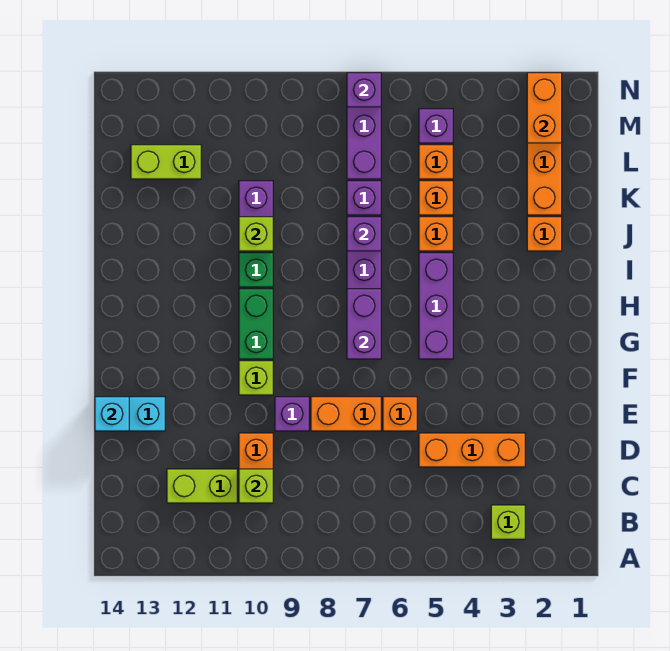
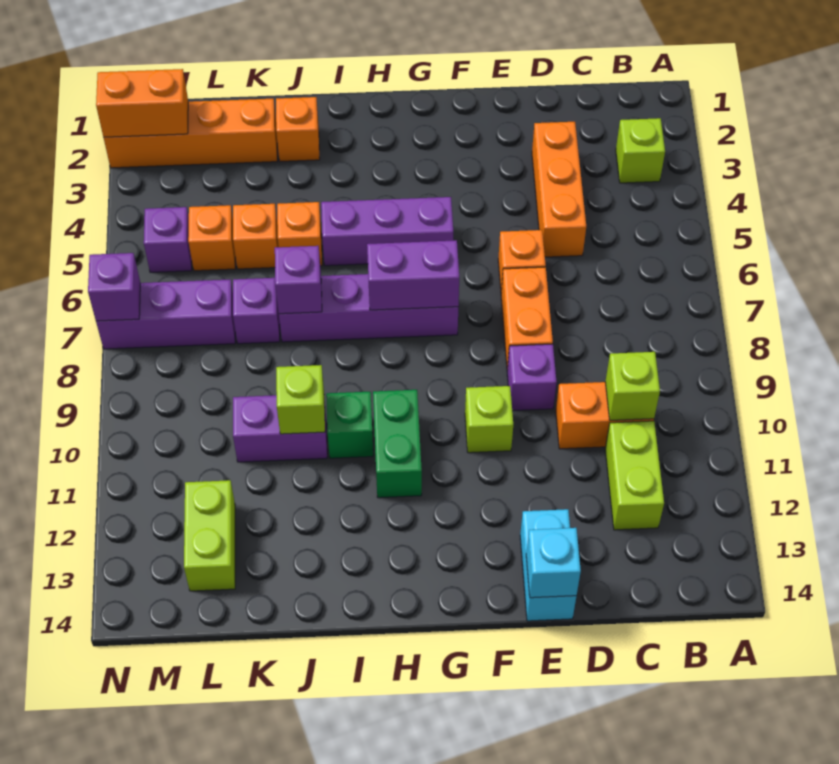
green brick G10:H10 level 1 -> green brick H10:H11 level 1

